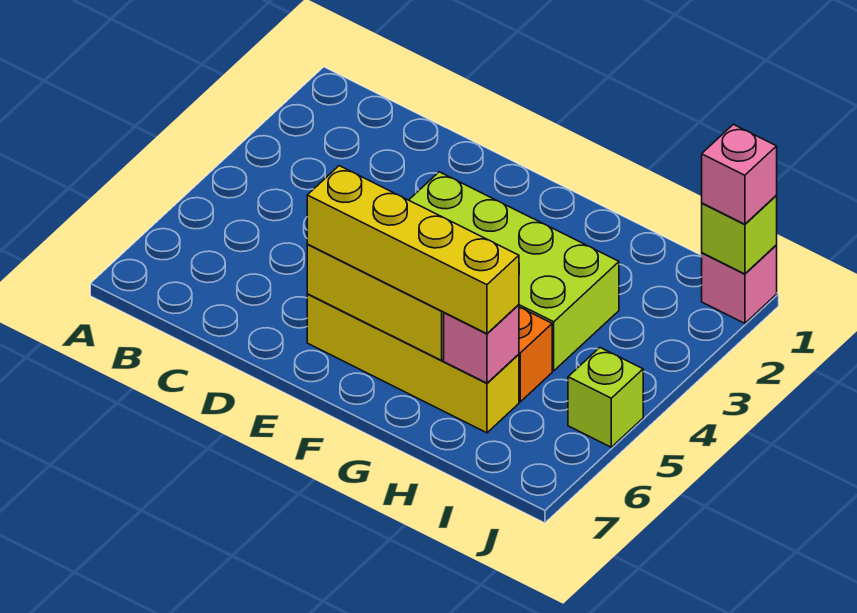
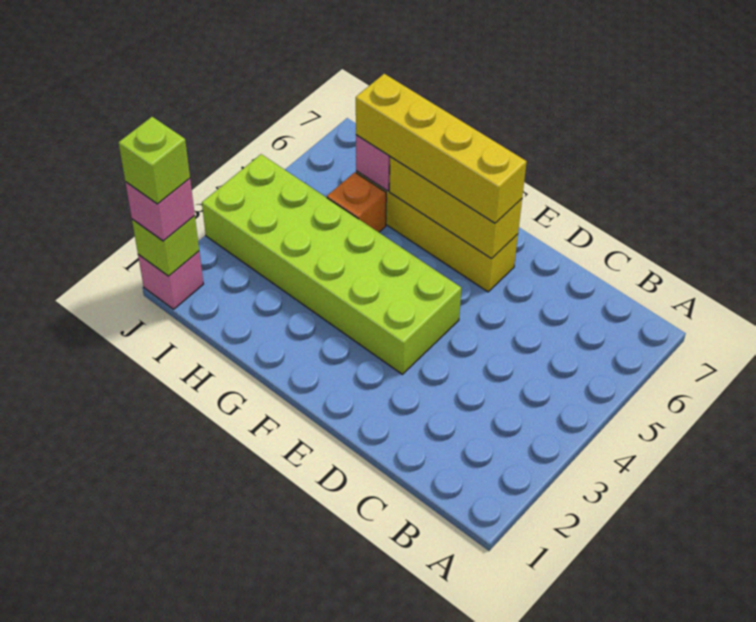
lime brick E3:H4 level 1 -> lime brick E3:J4 level 1
lime brick J5 level 1 -> lime brick J1 level 4

